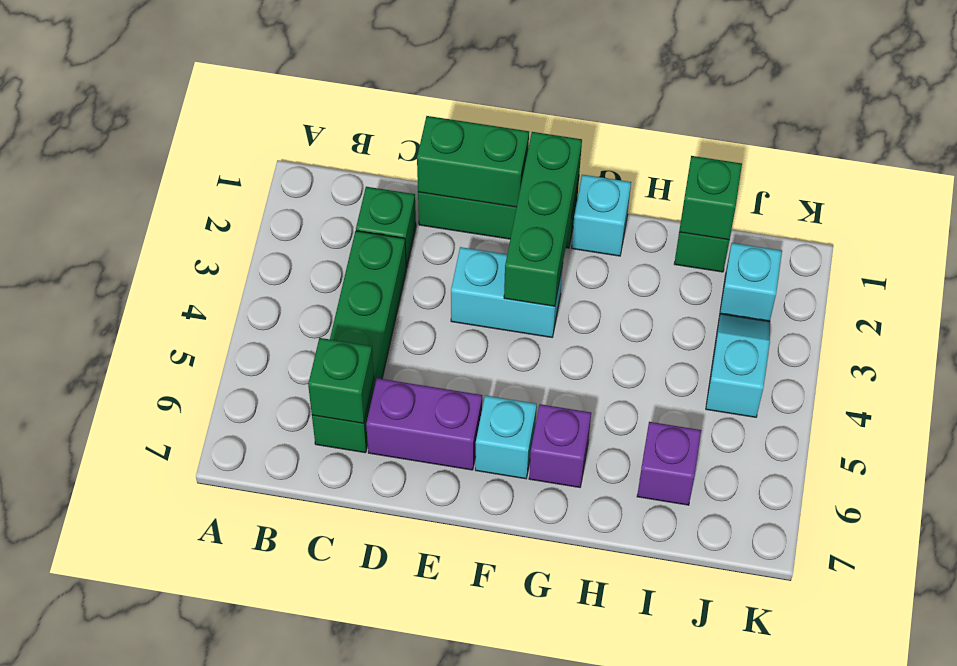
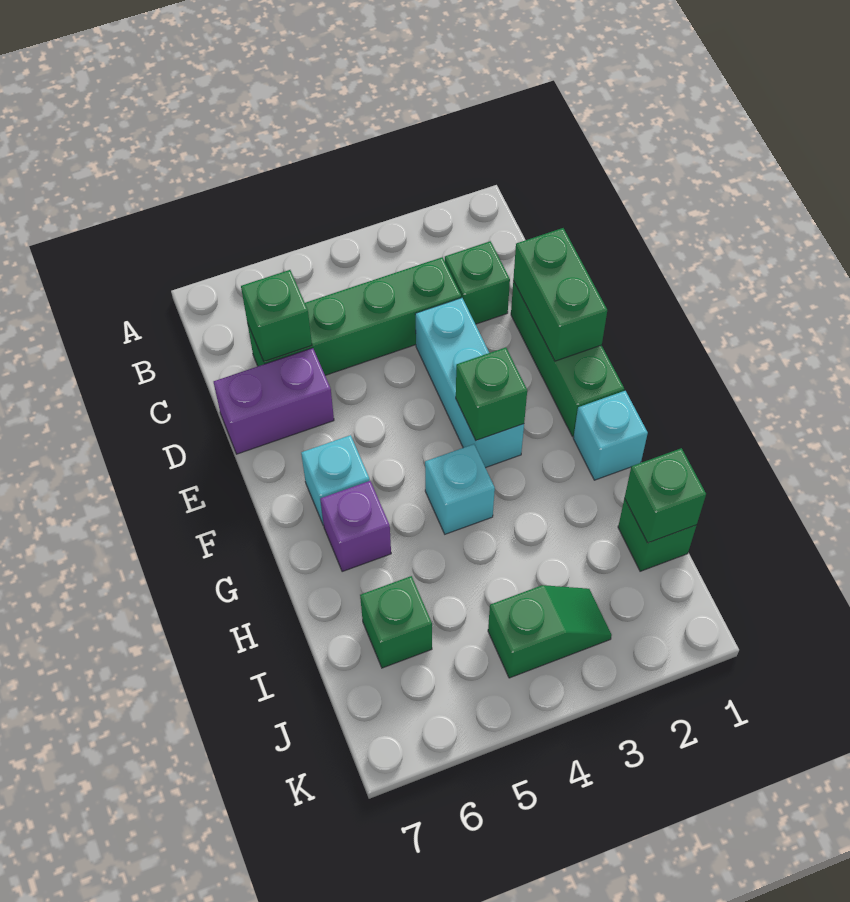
purple brick D6:E6 level 1 -> purple brick D6:D7 level 1
cyan brick E3:F3 level 1 -> cyan brick D3:F3 level 1
green brick F1:F3 level 2 -> green brick F3 level 2
purple brick I6 level 1 -> green brick I6 level 1
cyan brick J2 level 1 -> cyan brick G4 level 1
cyan slope J3:J4 level 1 top 4 -> green slope J3:J4 level 1 top 4

